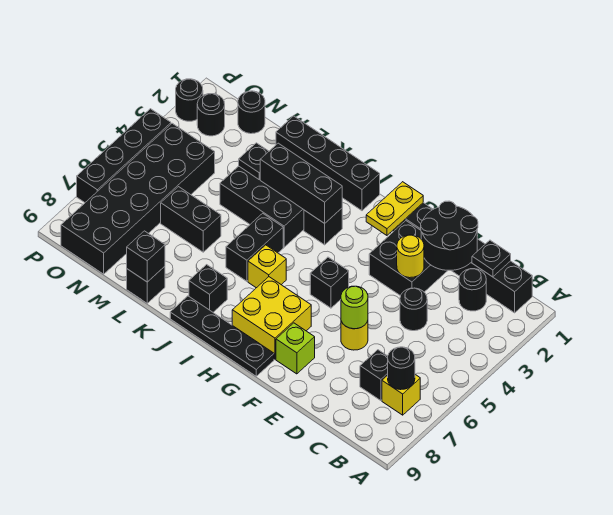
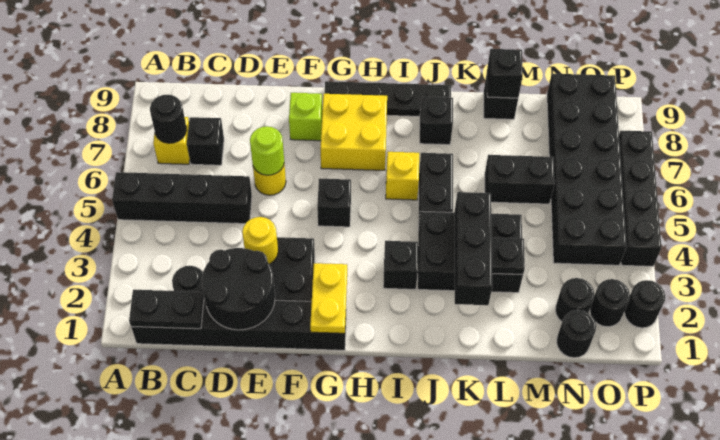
black plate C1 level 2 -> black plate B1:C1 level 2
black round brick D4 level 1 -> black round brick N2 level 1
black brick I1:L1 level 1 -> black brick A5:D5 level 1
black brick I3:K3 level 2 -> black brick K2:K4 level 2

